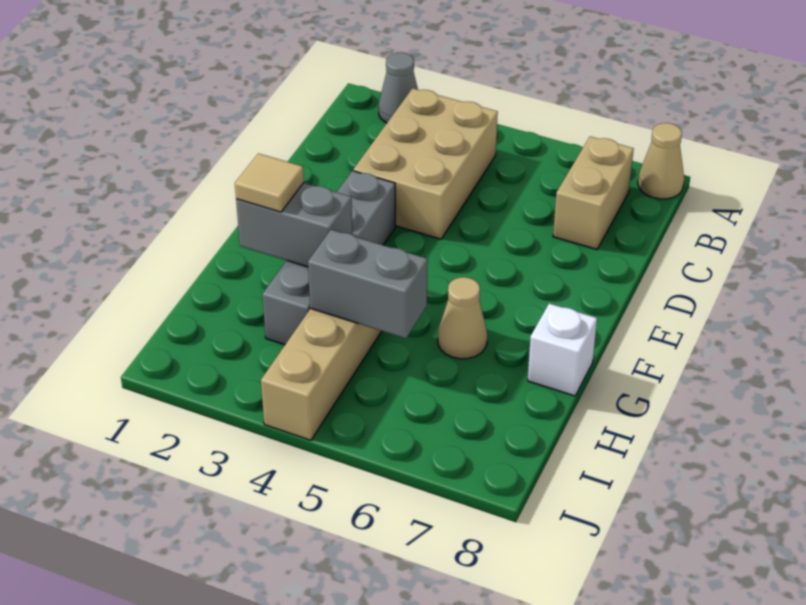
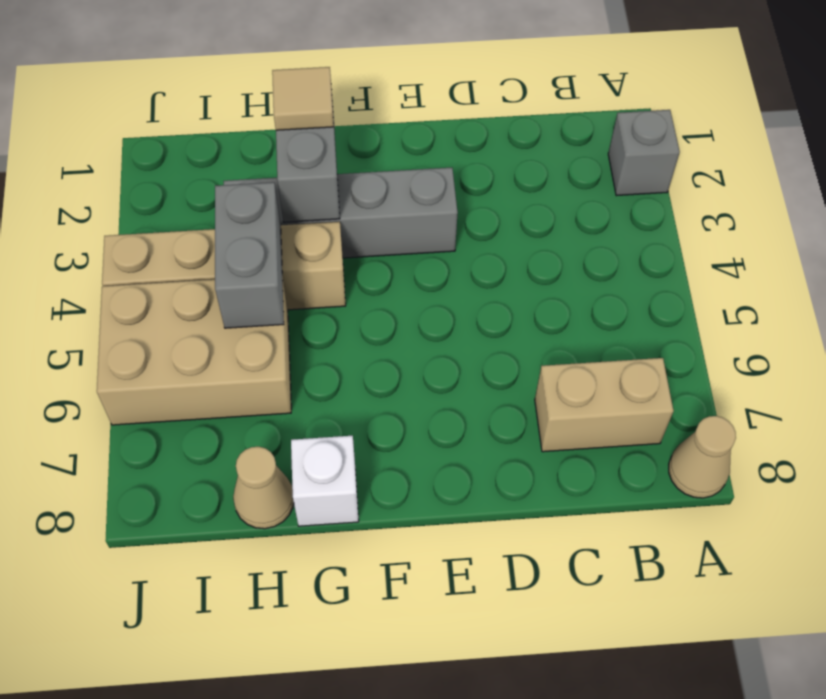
grey cone A2 level 1 -> grey brick A2 level 1
tan brick B3:D4 level 1 -> tan brick H5:J6 level 1
tan cone G6 level 1 -> tan cone H8 level 1

